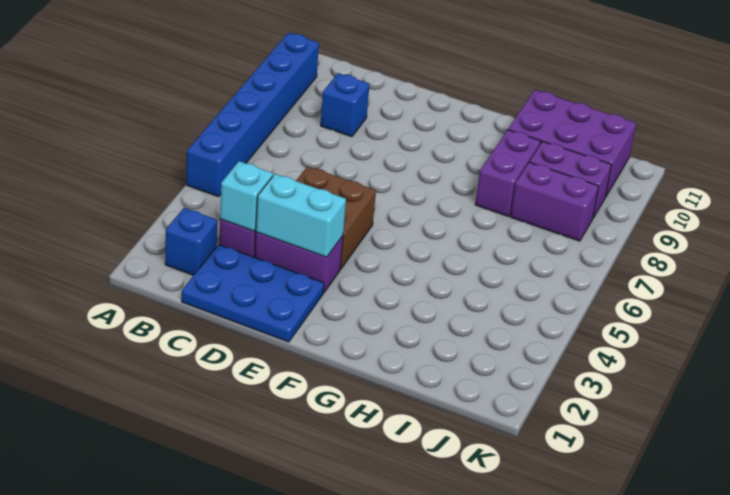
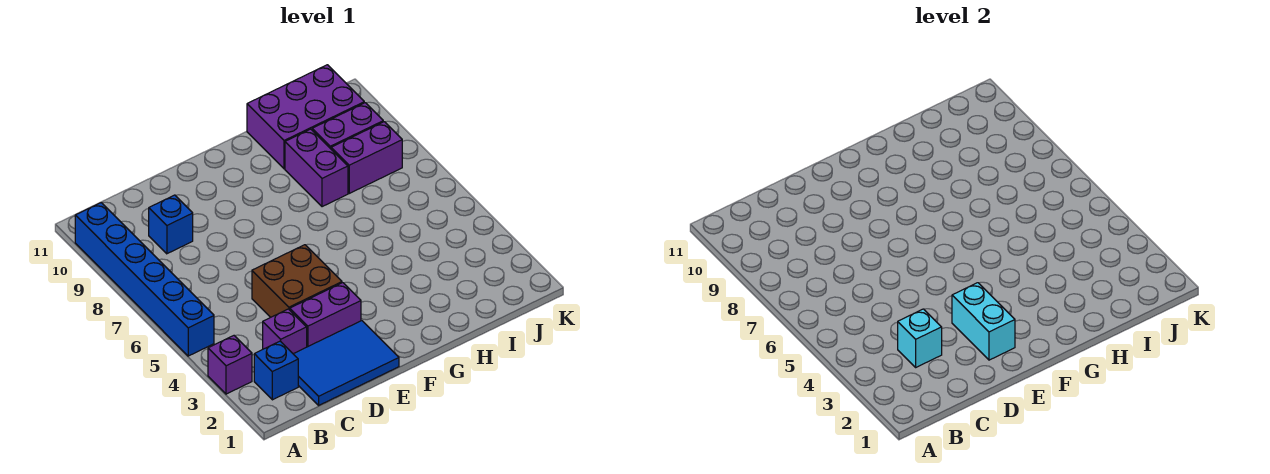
none -> purple brick A3 level 1
blue plate C1:E2 level 1 -> blue tile C1:E2 level 1
cyan brick D3:E3 level 2 -> cyan brick E2:E3 level 2

